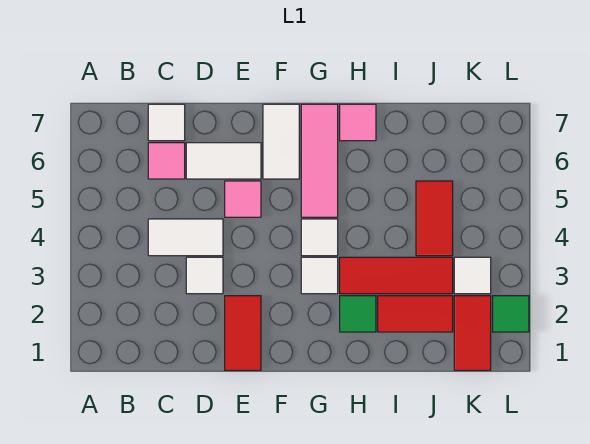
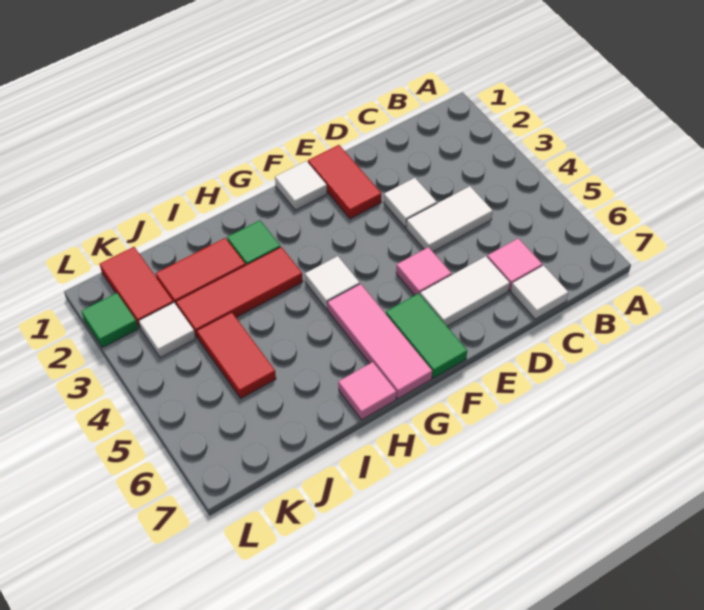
white tile F6:F7 level 1 -> green tile F6:F7 level 1
white tile G3 level 1 -> white tile F1 level 1

